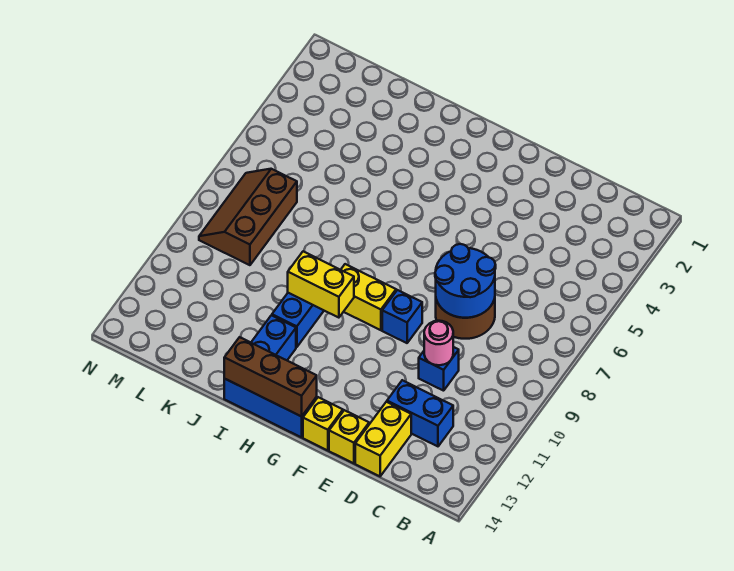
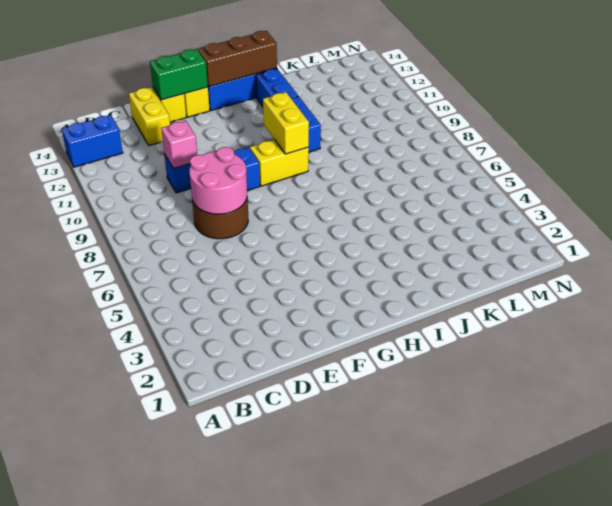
blue brick C12:D12 level 1 -> blue brick A13:B13 level 1
blue round brick D7:E8 level 2 -> pink round brick D7:E8 level 2
pink round brick D10 level 2 -> pink brick D10 level 2
none -> green brick E14:F14 level 2
yellow brick H10:I10 level 2 -> yellow brick H9:H10 level 2
brown slope L7:M9 level 1 top L -> none

